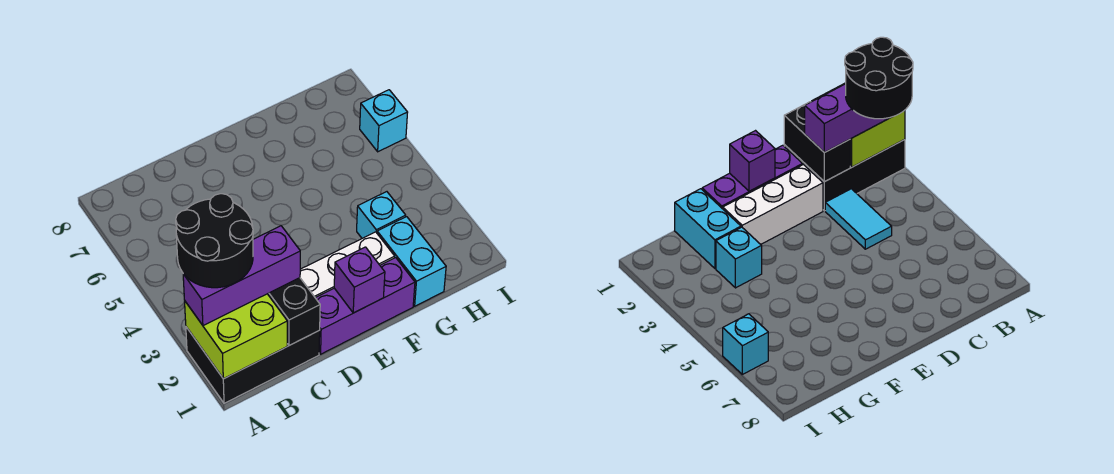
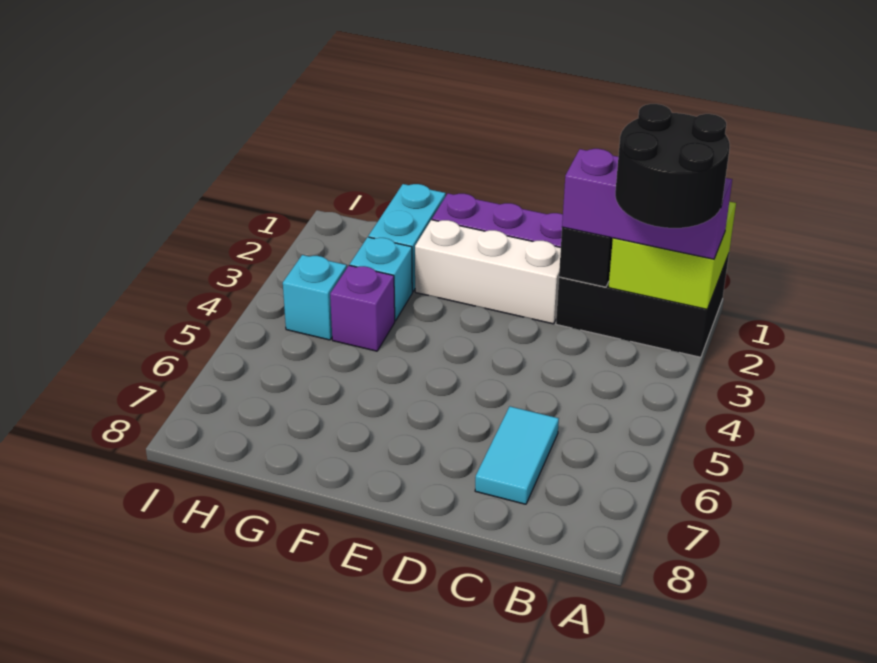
cyan tile C3:C4 level 1 -> cyan tile C6:C7 level 1
purple brick E1 level 2 -> purple brick G4 level 1
cyan brick I6 level 1 -> cyan brick H4 level 1

